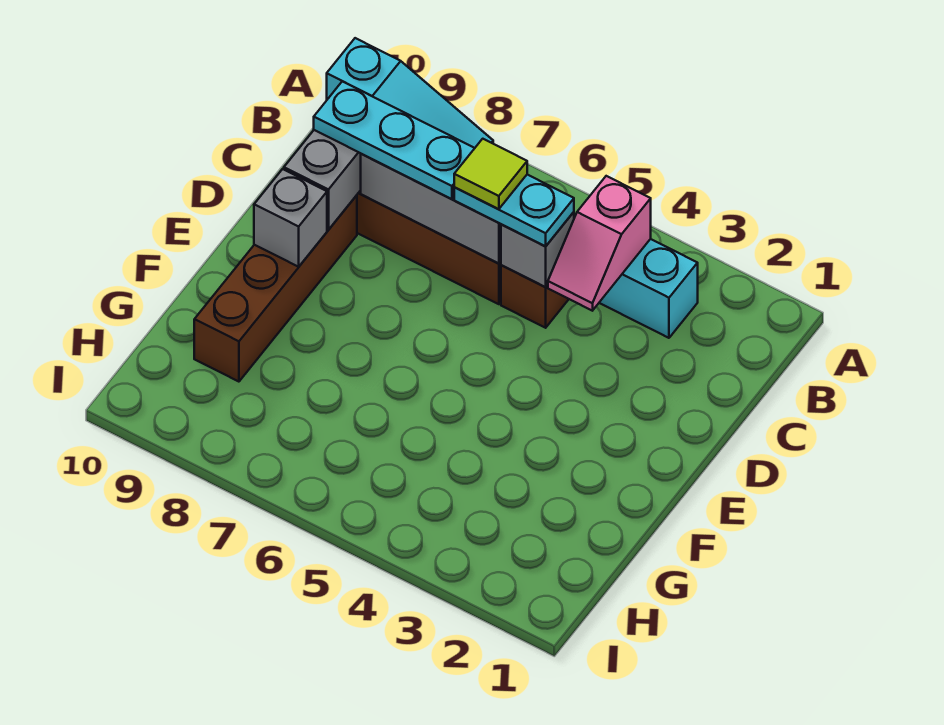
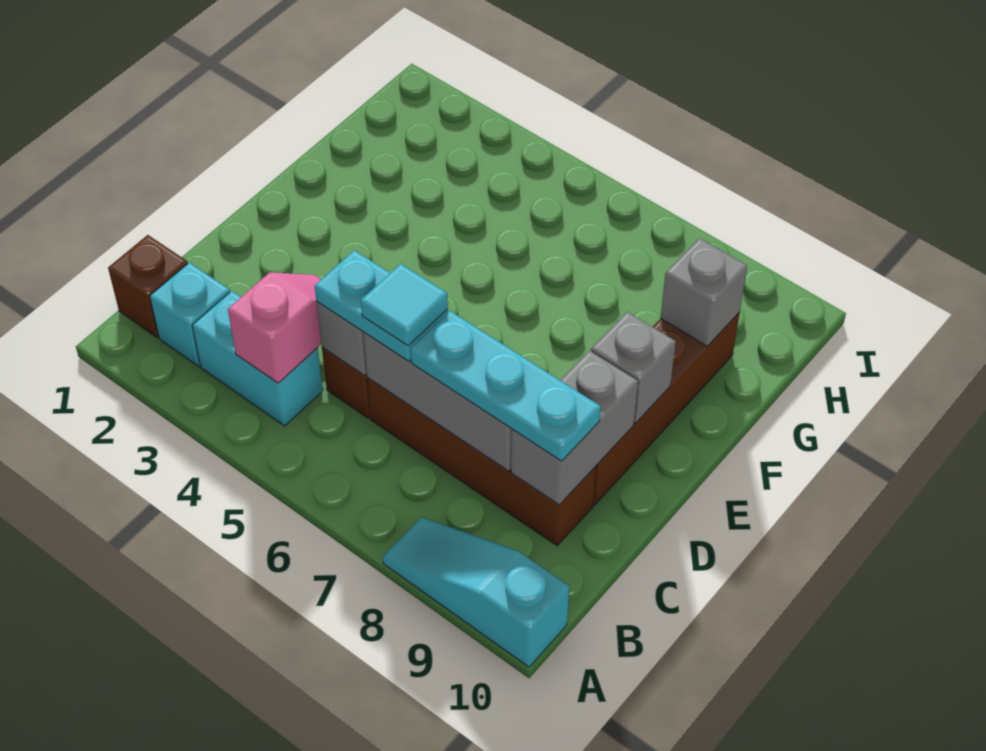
none -> brown brick B1 level 1
none -> cyan brick B2 level 1
lime tile C6 level 4 -> cyan tile C6 level 4
none -> grey brick G9 level 2

